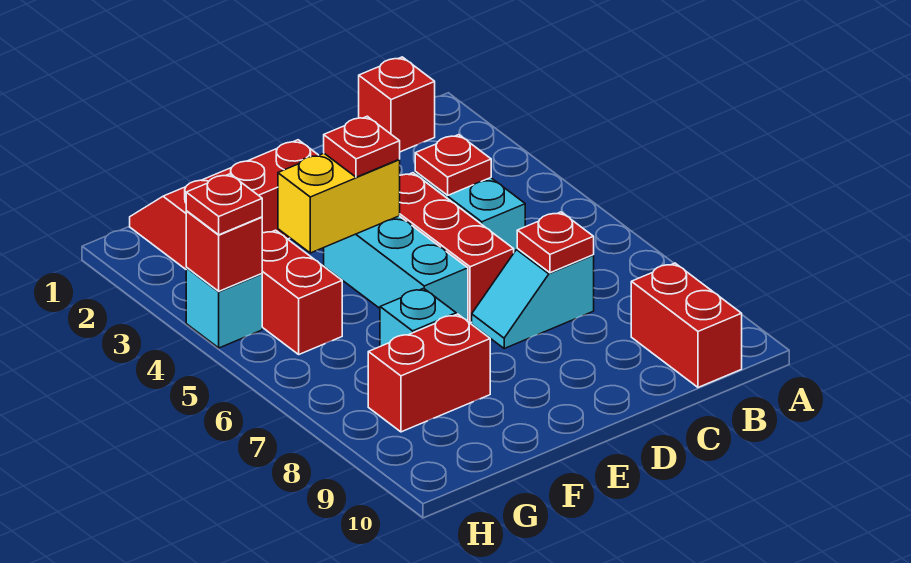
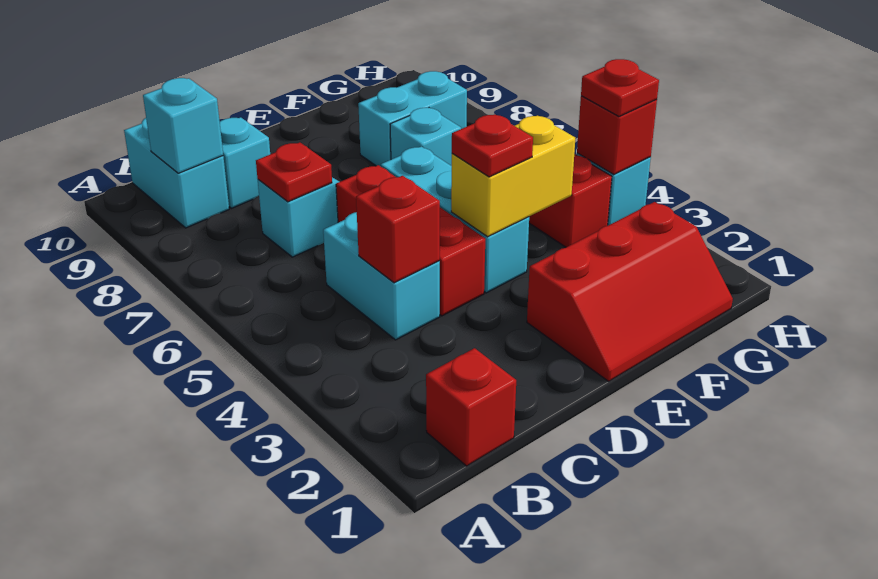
red brick B9:B10 level 1 -> cyan brick B9:B10 level 1
none -> cyan brick B9 level 2
red plate C4 level 2 -> red brick C4 level 2
none -> cyan brick C9 level 1
red brick F8:G8 level 1 -> cyan brick F8:G8 level 1

